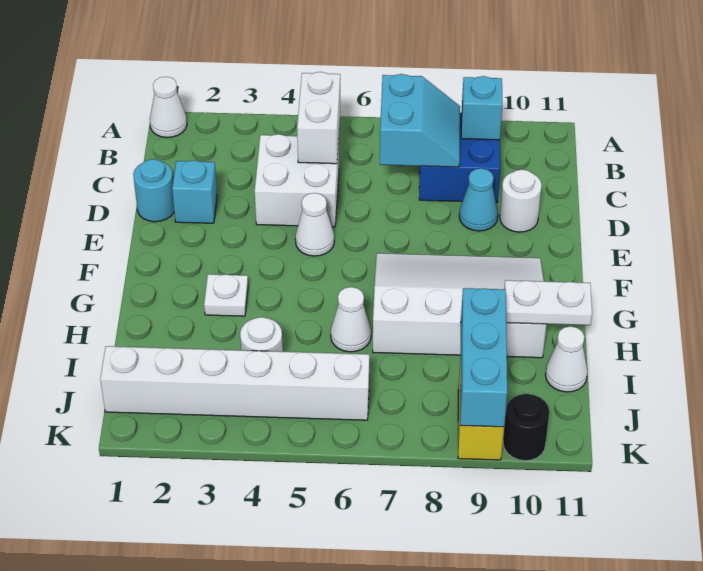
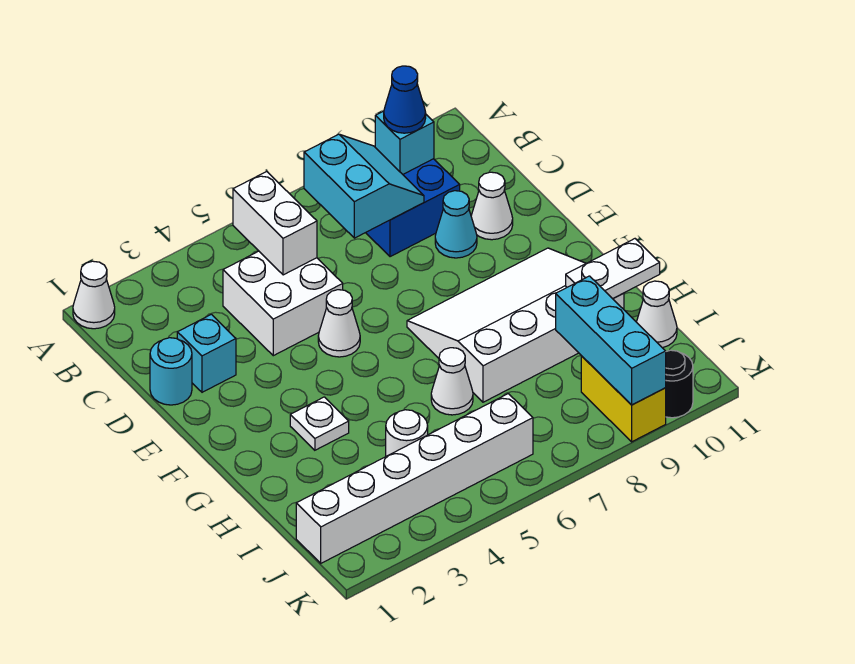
none -> blue cone B9 level 3
white round brick D10 level 1 -> white cone D10 level 1

